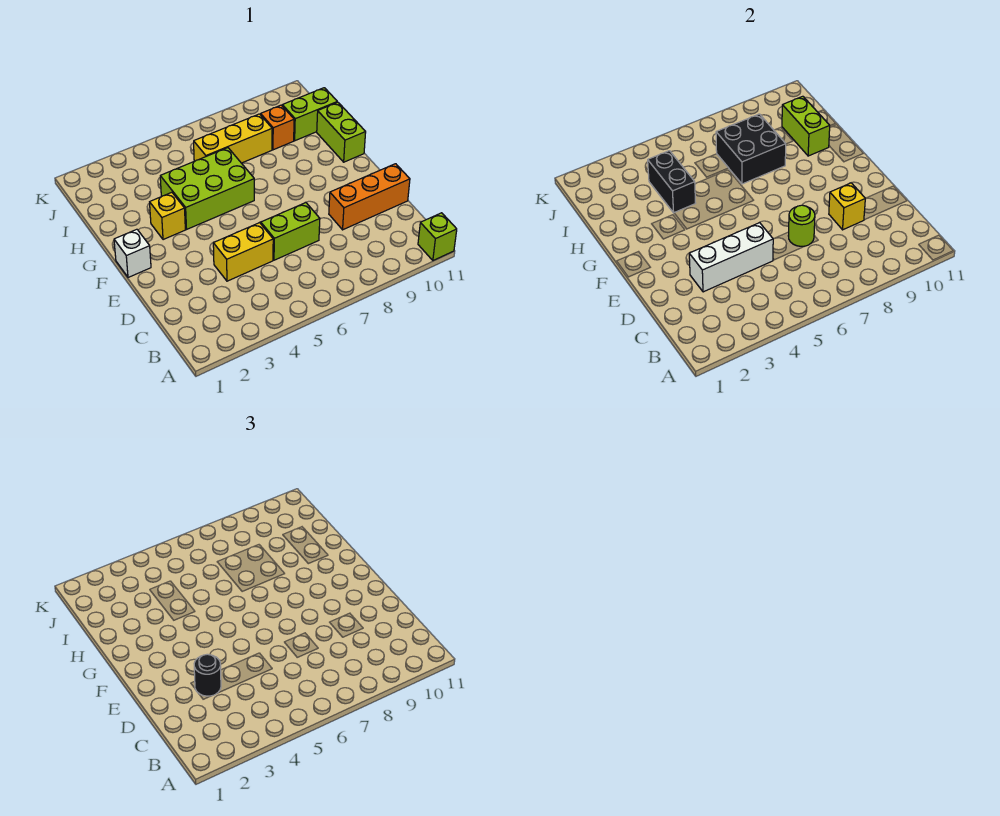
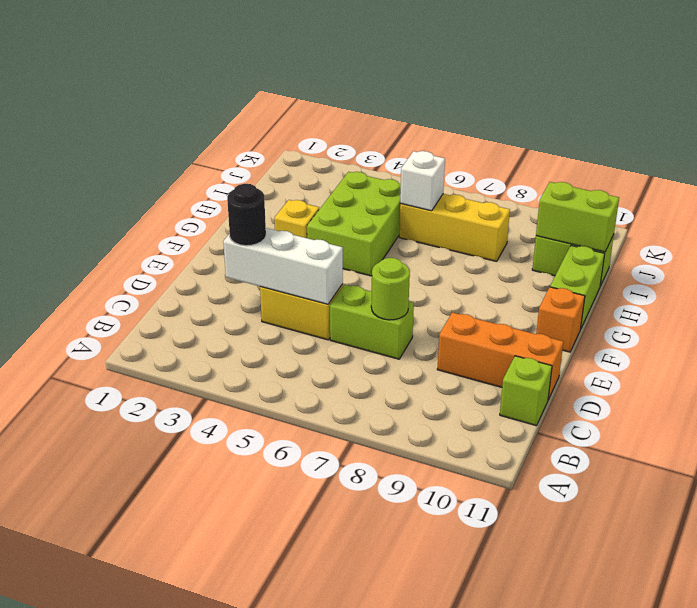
lime brick A11 level 1 -> lime brick C11 level 1
yellow brick D9 level 2 -> none
white brick F1 level 1 -> white brick I6 level 2
lime brick G4:H6 level 1 -> lime brick G4:I5 level 1
black brick H4:I4 level 2 -> none
black brick H7:I8 level 2 -> none
lime brick H10:I10 level 2 -> lime brick I10:I11 level 2
orange brick I9 level 1 -> orange brick F11 level 1

